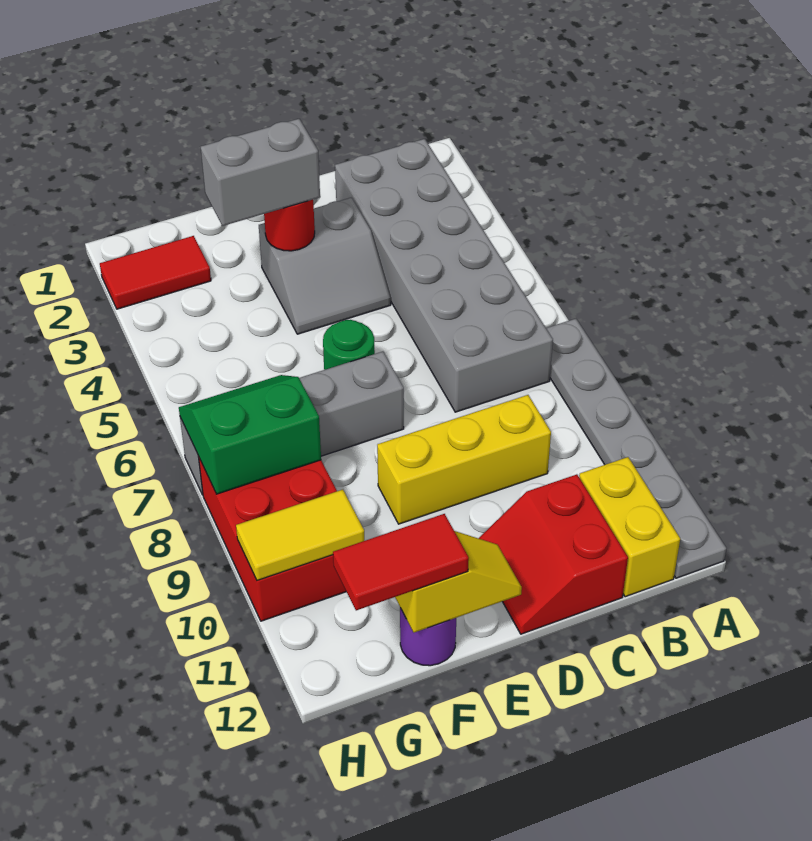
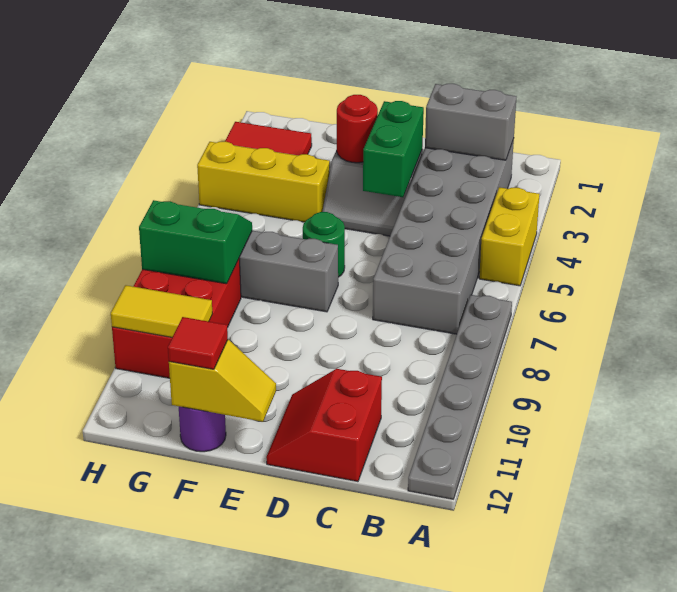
yellow brick B11:B12 level 1 -> yellow brick A4:A5 level 1
yellow brick C9:E9 level 1 -> yellow brick F4:H4 level 1
none -> green brick D3:D4 level 2
grey brick E3:F3 level 3 -> grey brick B2:C2 level 2
red tile F12:G12 level 3 -> red tile F12 level 3

